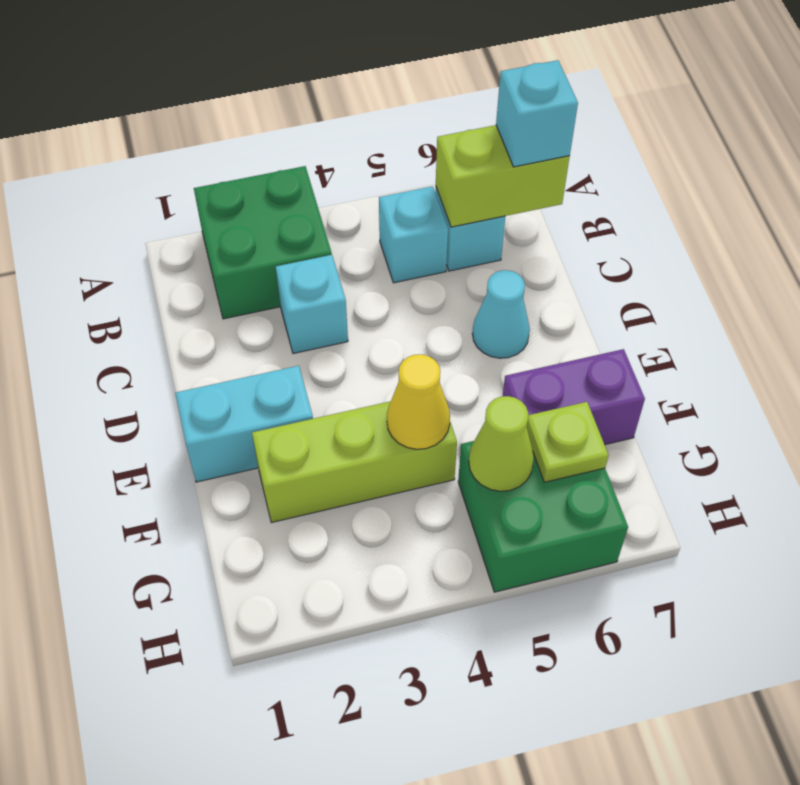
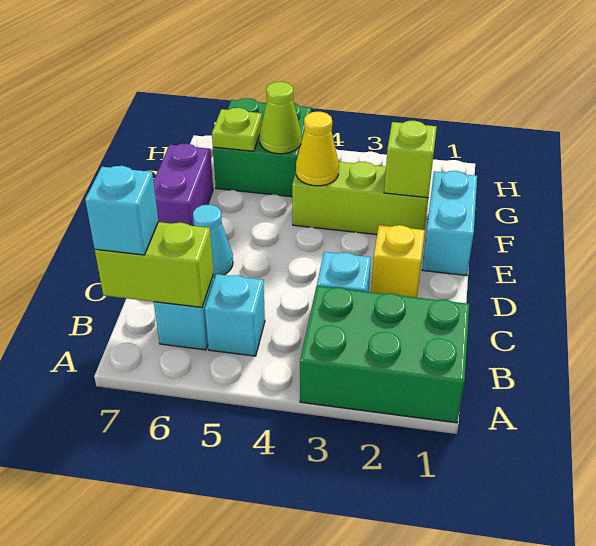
green brick A2:B3 level 1 -> green brick A1:B3 level 1
none -> yellow brick D2 level 1
cyan brick E1:E2 level 1 -> cyan brick E1:F1 level 1
none -> lime brick F2 level 2
purple brick F6:F7 level 1 -> purple brick E7:F7 level 1

